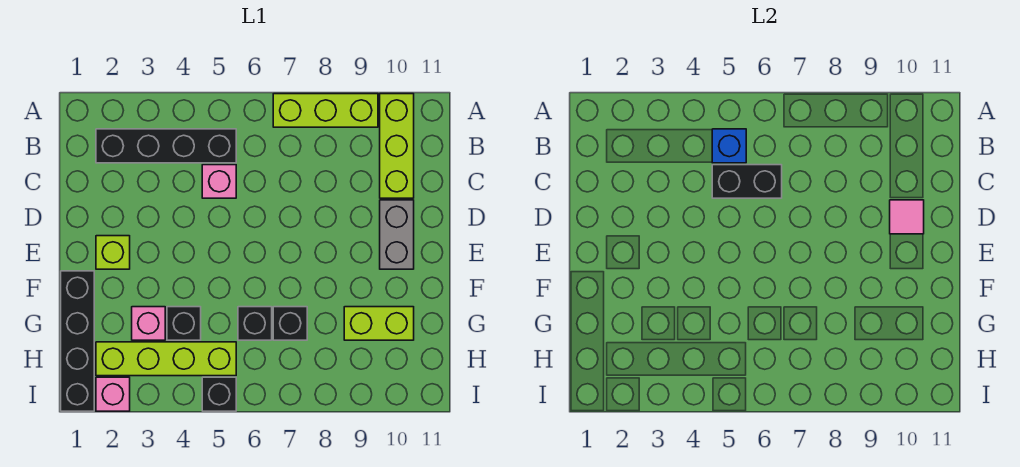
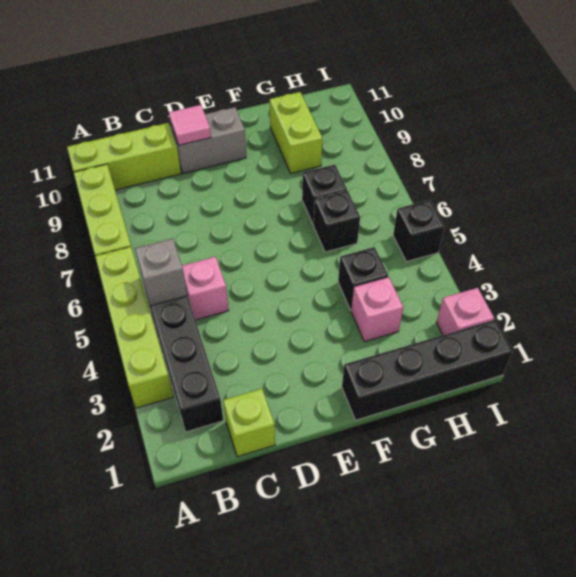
blue brick B5 level 2 -> grey brick B5 level 2
black brick C5:C6 level 2 -> none
lime brick E2 level 1 -> lime brick C1 level 1
lime brick H2:H5 level 1 -> lime brick A3:A6 level 1

